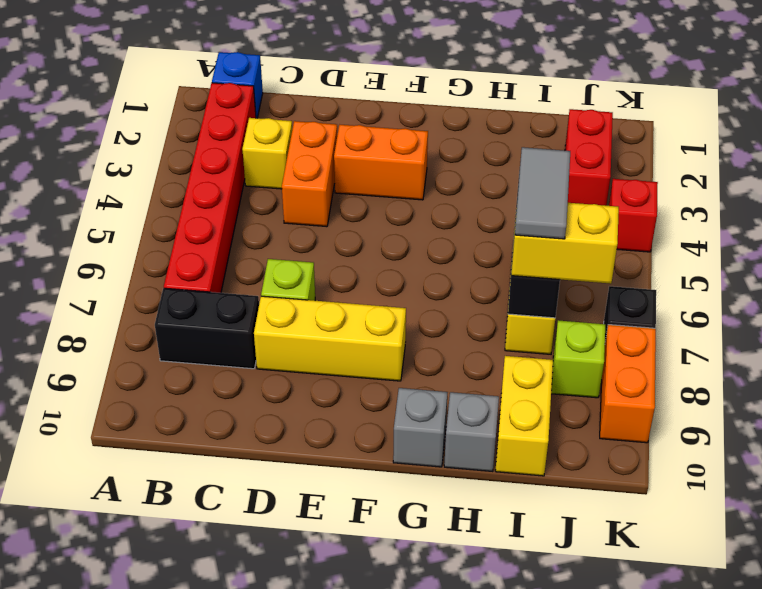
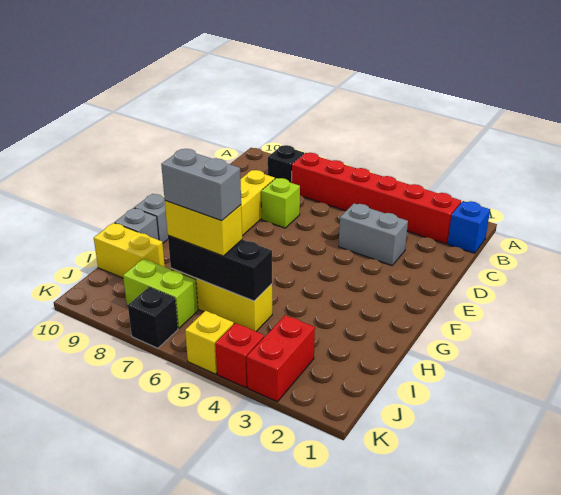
black brick B8:C8 level 1 -> black brick B8 level 1
yellow brick C3 level 1 -> yellow brick K5 level 1
orange brick D3:D4 level 1 -> grey brick D3:D4 level 1
orange brick E3:F3 level 1 -> none
grey tile I6:I7 level 4 -> grey brick I6:I7 level 4
yellow brick I7:J7 level 3 -> yellow brick I6:I7 level 3
red brick J2:J3 level 1 -> red brick J3:K3 level 1
lime brick J8 level 1 -> lime brick J7:J8 level 1
orange brick K8:K9 level 1 -> none

